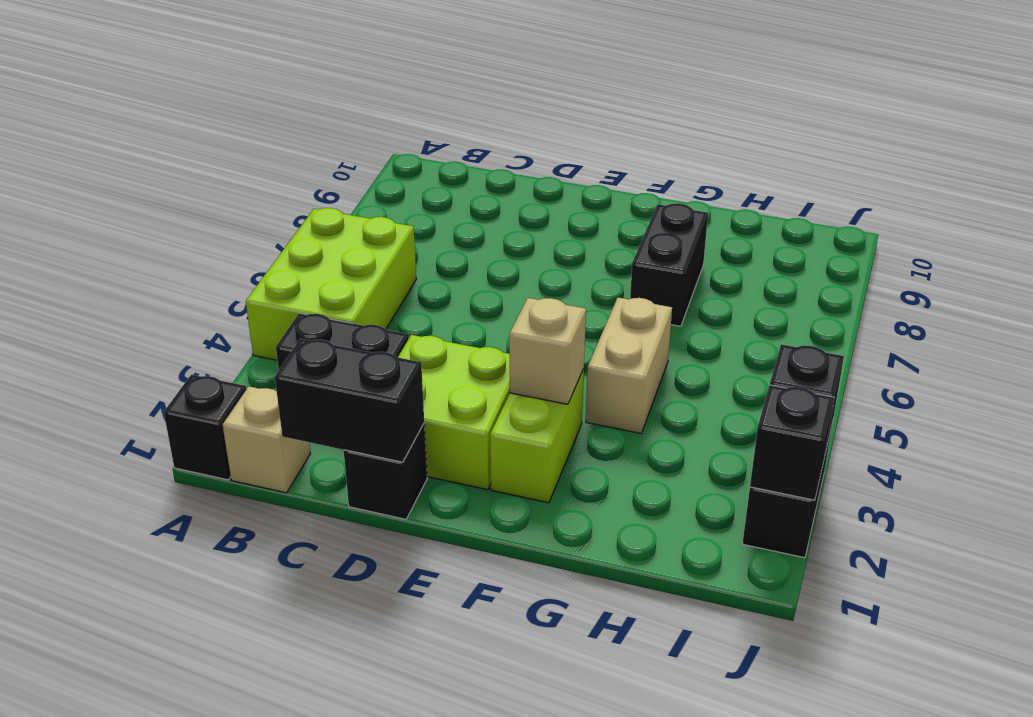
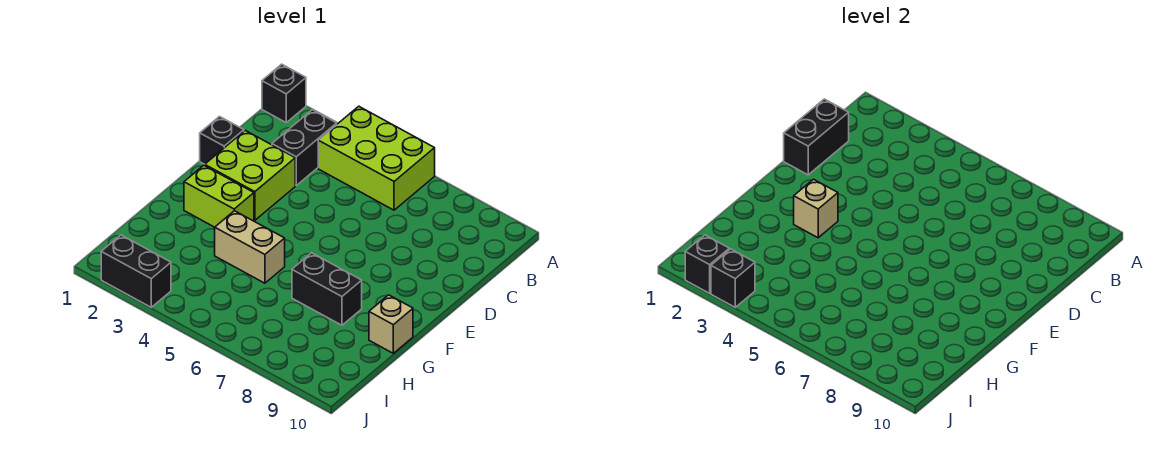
tan brick B1 level 1 -> tan brick G10 level 1

